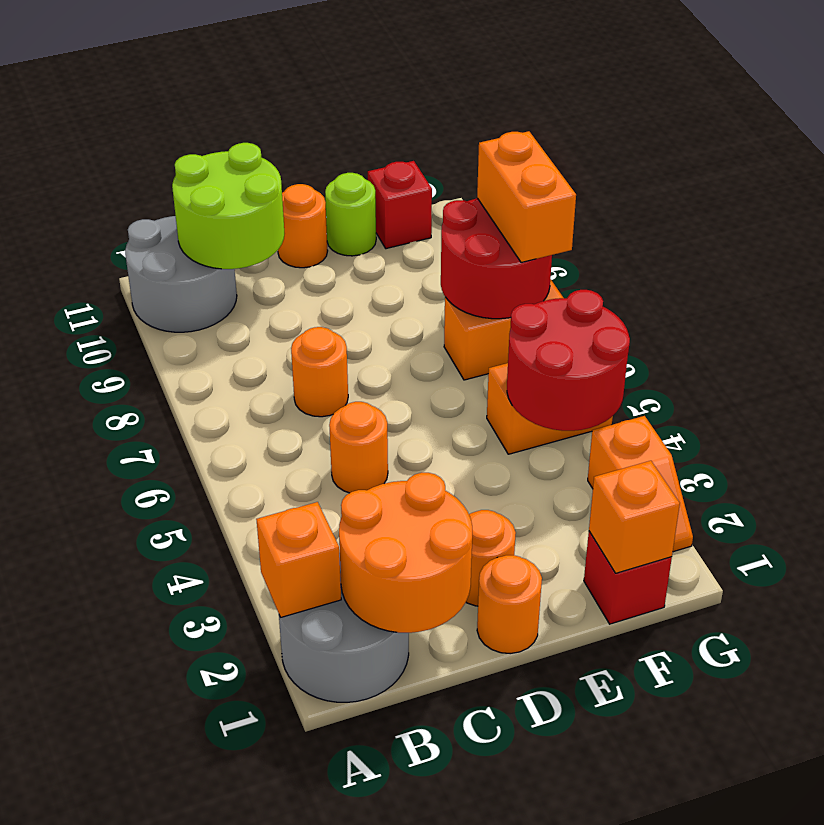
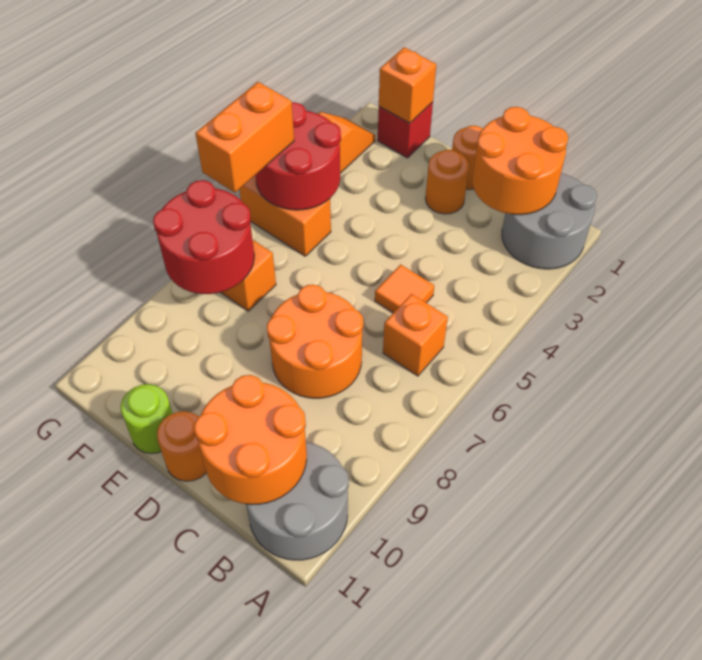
orange brick A2 level 2 -> orange brick B6 level 1
lime round brick B10:C11 level 2 -> orange round brick B10:C11 level 2
orange round brick C5 level 1 -> orange tile C5 level 1
orange round brick C7 level 1 -> orange round brick C7:D8 level 1
red brick F11 level 1 -> none
orange brick G7:G8 level 3 -> orange brick G5:G6 level 3

